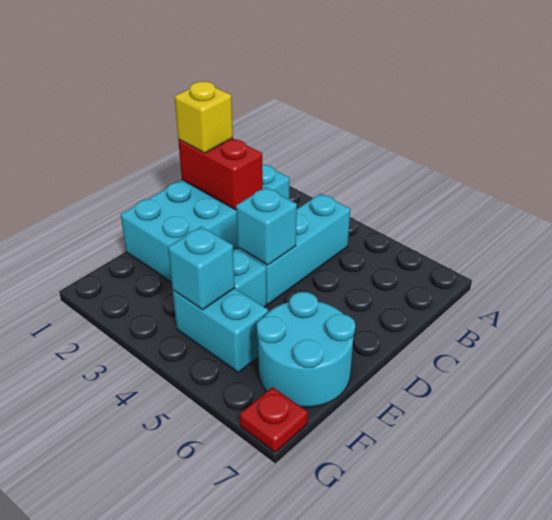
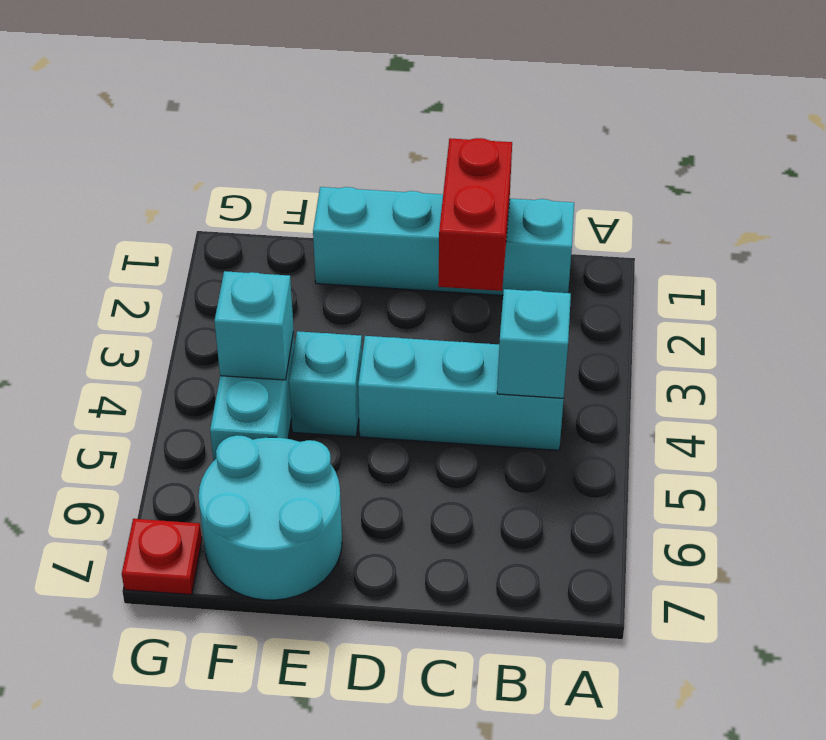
cyan brick B1:E2 level 1 -> cyan brick B1:E1 level 1
yellow brick C1 level 3 -> none
cyan brick D4 level 2 -> cyan brick B4 level 2

